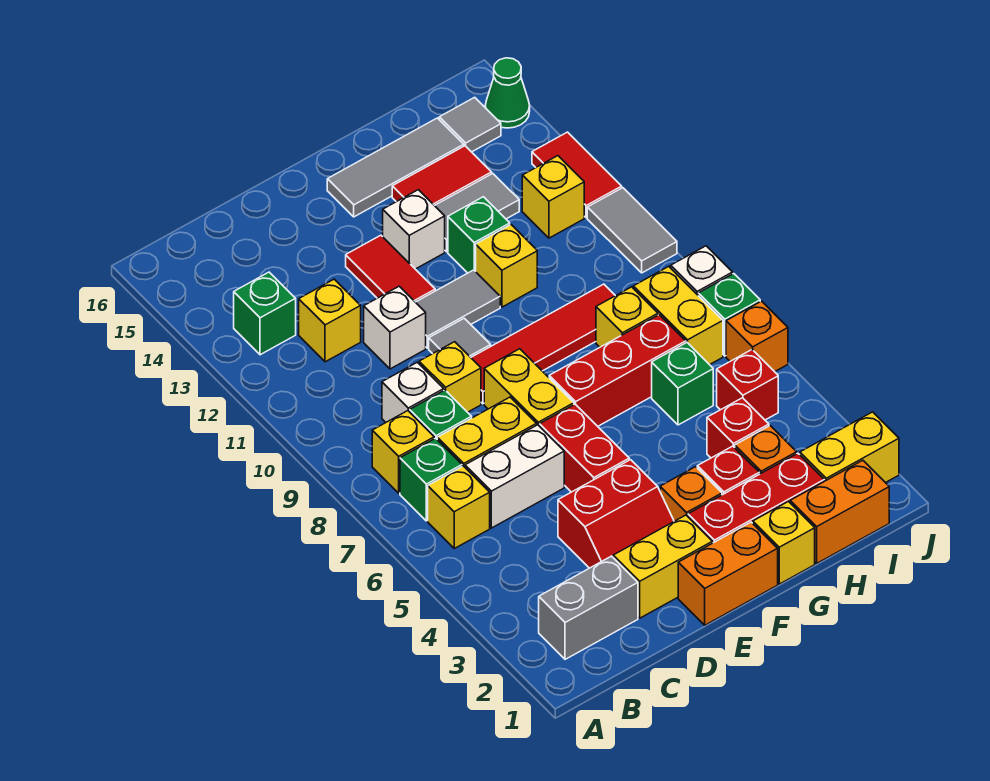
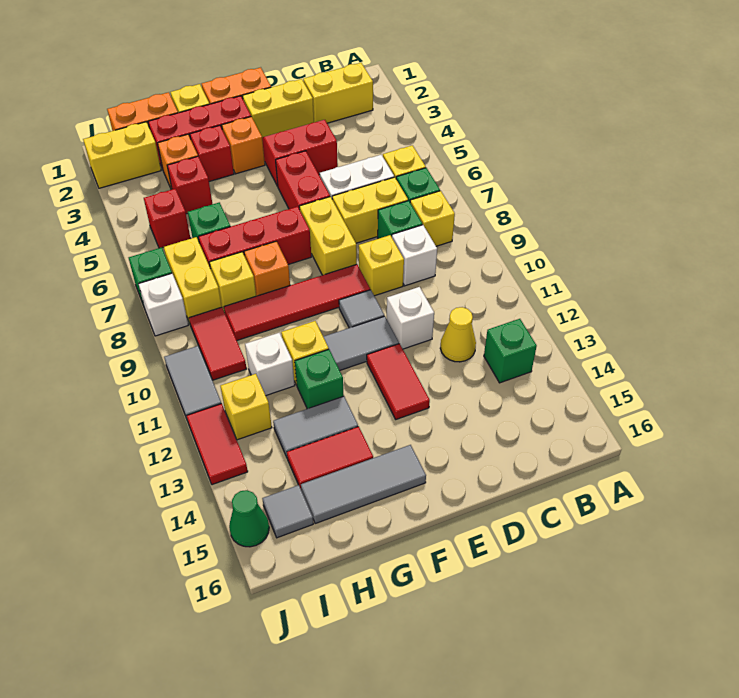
grey brick B2:C2 level 1 -> yellow brick B2:C2 level 1
yellow brick C12 level 1 -> yellow cone C12 level 1
white brick F13 level 1 -> white brick H11 level 1
none -> red tile I9:I10 level 1
orange brick J6 level 1 -> orange brick G8 level 1

